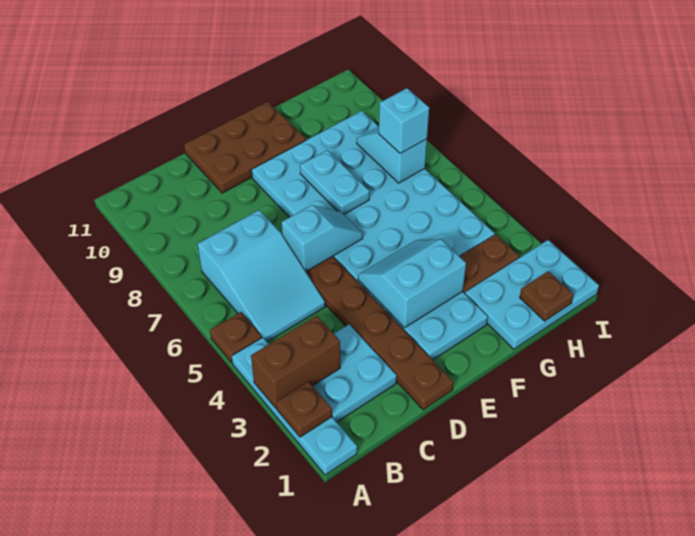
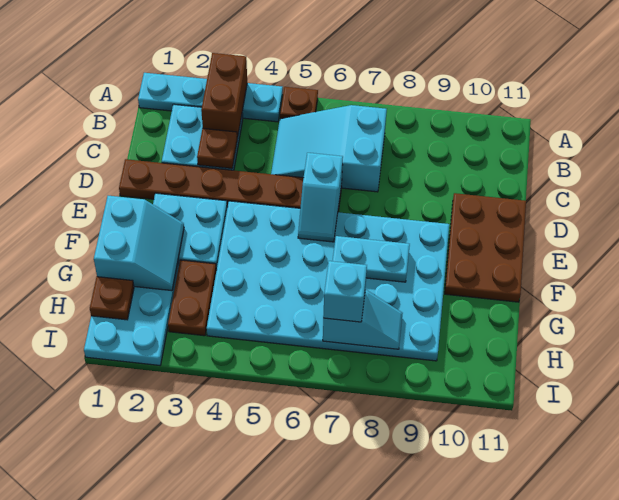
brown plate A2 level 2 -> brown plate C3 level 2
cyan slope E3:F4 level 2 top 3 -> cyan slope F1:G2 level 2 top 1

